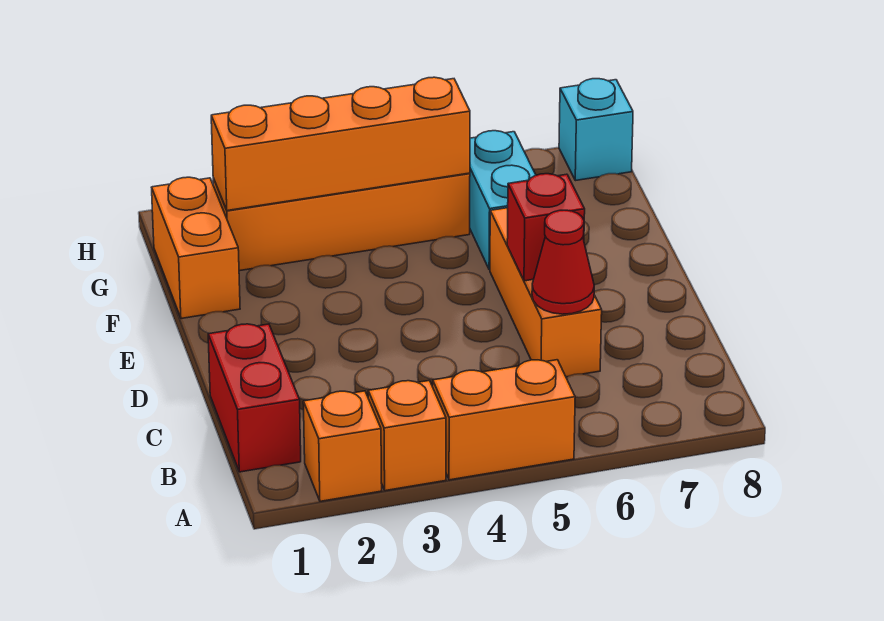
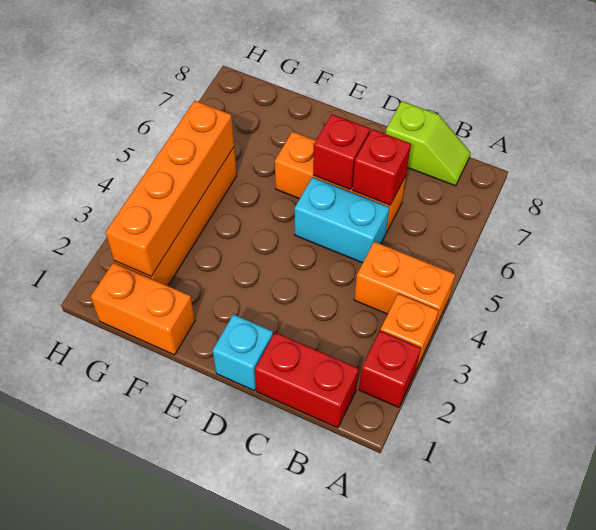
orange brick A2 level 1 -> red brick A2 level 1
orange brick A4:A5 level 1 -> orange brick A4:B4 level 1
none -> lime slope B8:C8 level 1 top C
red cone C6 level 2 -> red brick C6 level 2
cyan brick F6:G6 level 1 -> cyan brick C5:D5 level 1
cyan brick H8 level 1 -> cyan brick D1 level 1

